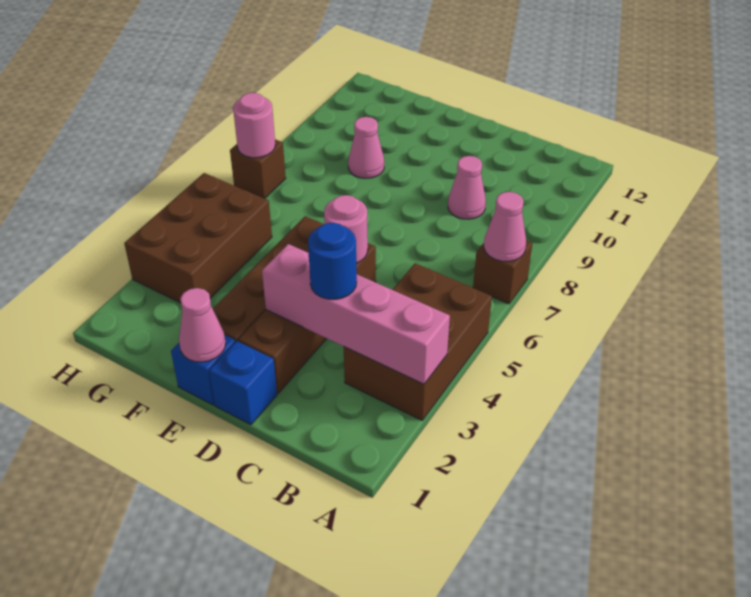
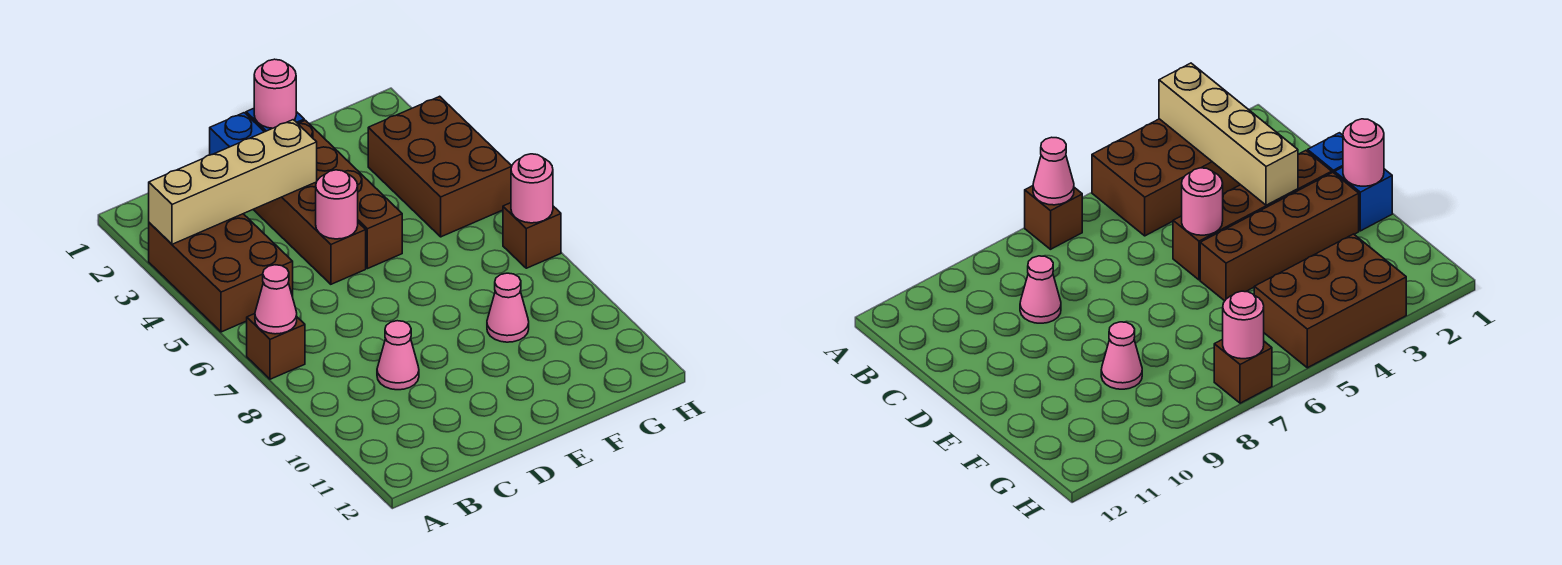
pink brick A3:D3 level 2 -> tan brick A3:D3 level 2
blue round brick C3 level 3 -> none
pink cone E1 level 2 -> pink round brick E1 level 2

